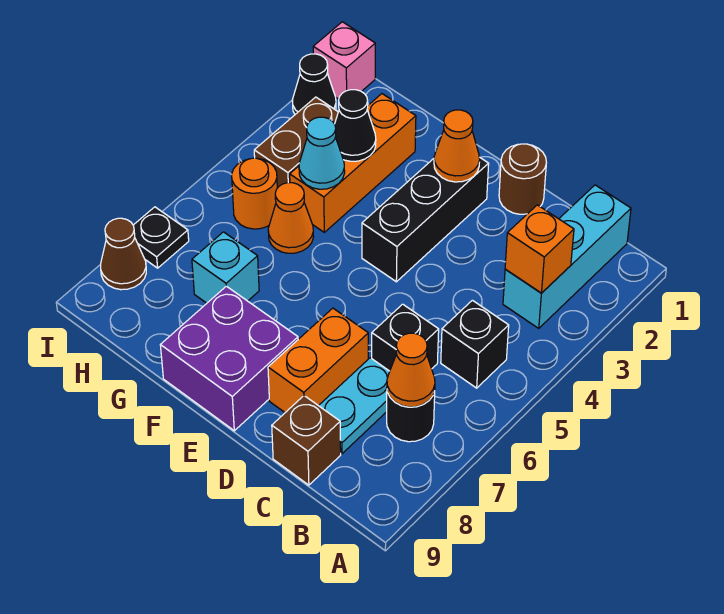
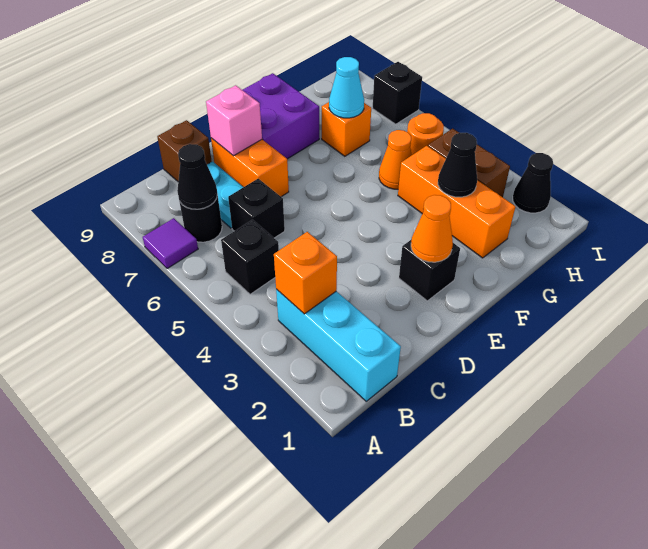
none -> purple tile A7 level 1
orange cone B7 level 2 -> black cone B7 level 2
brown round brick D1 level 1 -> none
black brick E2:E4 level 1 -> black brick E2 level 1
cyan cone G4 level 2 -> cyan cone G7 level 2
cyan brick G7 level 1 -> orange brick G7 level 1
pink brick I1 level 1 -> pink brick D8 level 2
black plate I7 level 1 -> black brick I7 level 1
brown cone I8 level 1 -> none

